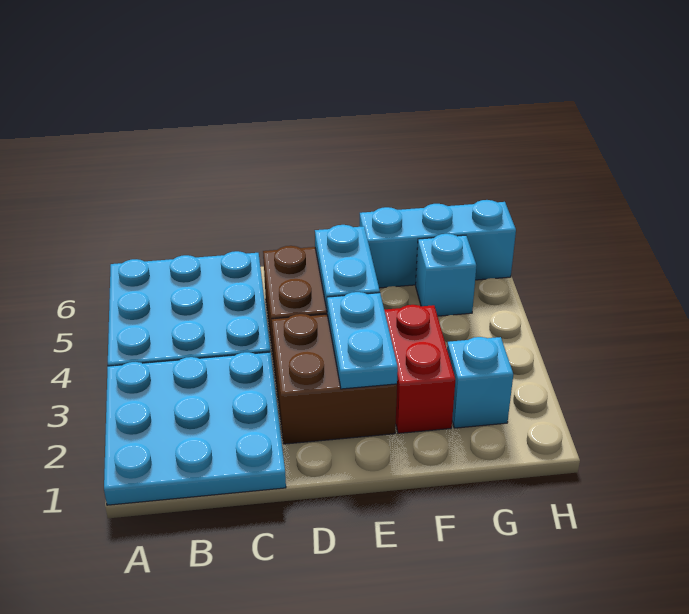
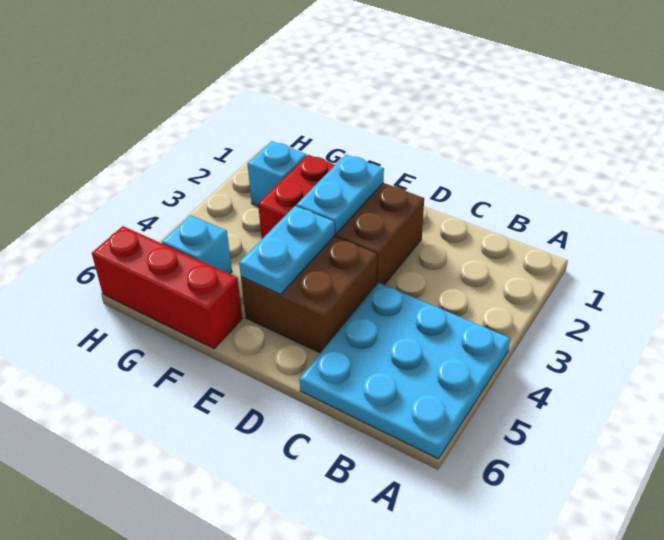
cyan plate A1:C3 level 1 -> none
cyan brick F6:H6 level 1 -> red brick F6:H6 level 1

